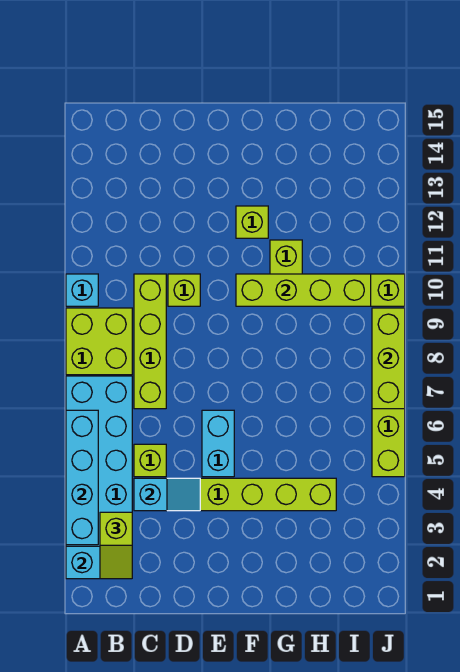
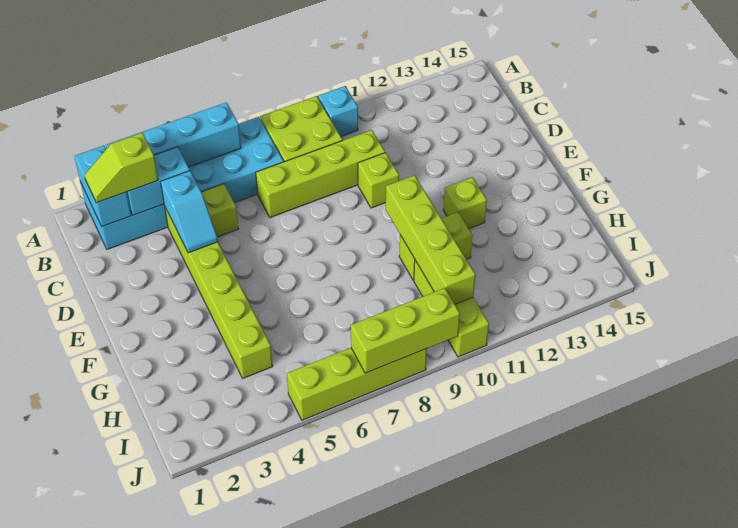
cyan brick E5:E6 level 1 -> cyan brick B3:B4 level 2

